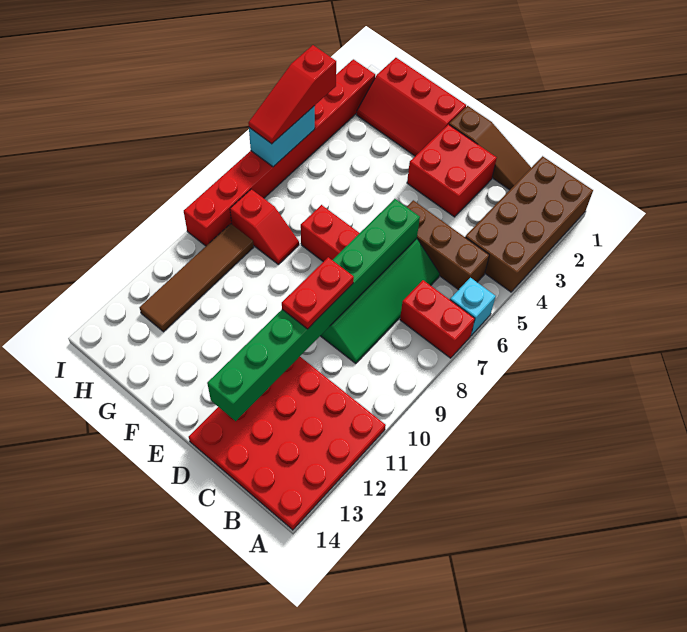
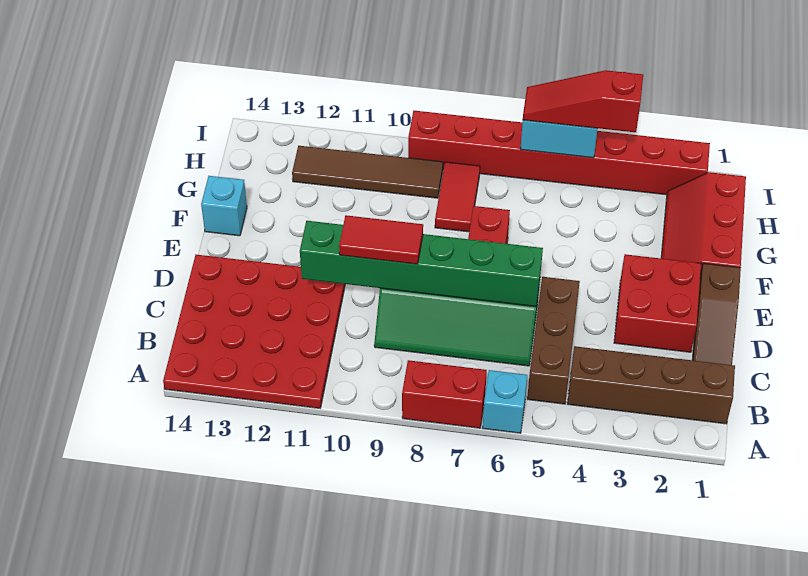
brown brick A1:B4 level 1 -> brown brick B1:B4 level 1
red brick A7:B7 level 1 -> red brick A7:A8 level 1
green brick D6:D13 level 2 -> green brick D6:D11 level 2
red plate D9:D10 level 3 -> red tile D9:D10 level 3
none -> cyan brick F14 level 1
red slope G8:H8 level 1 top H -> red tile G8:H8 level 1

